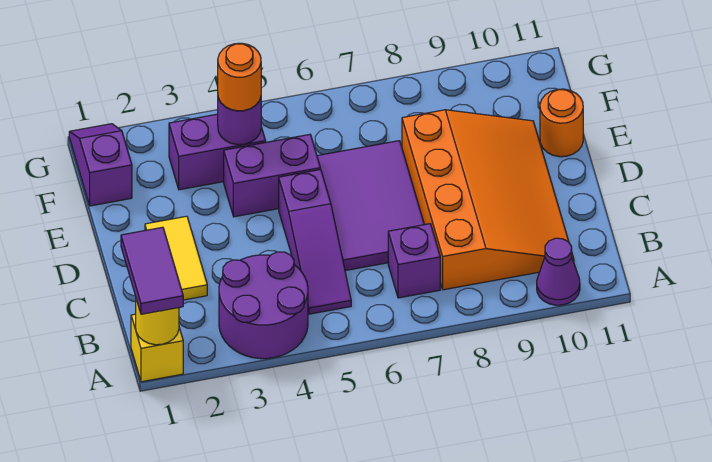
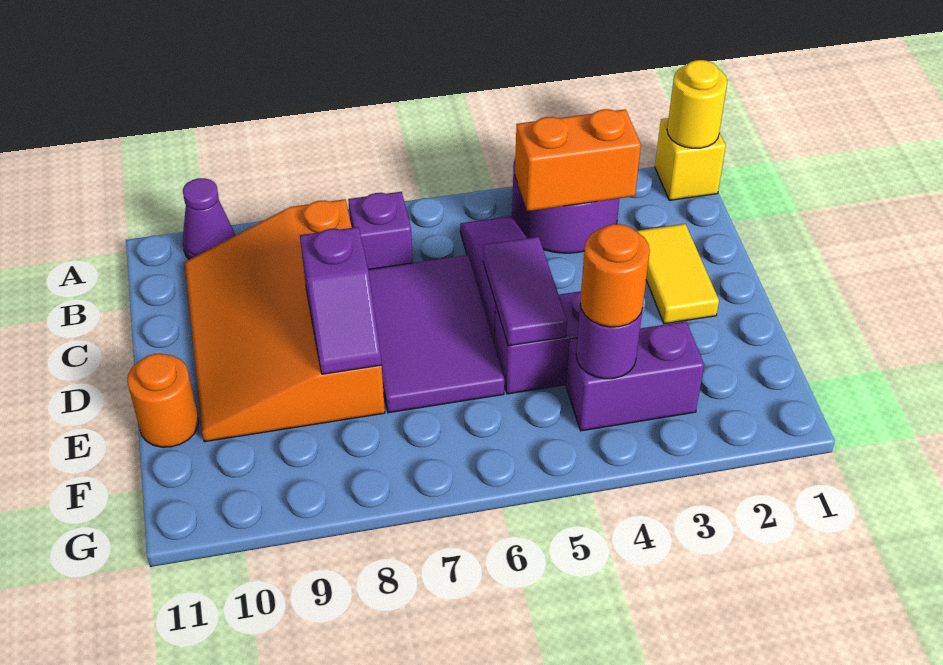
purple tile A1:B1 level 3 -> purple tile D5:E5 level 2
none -> orange brick B3:B4 level 2
purple slope F1:G1 level 1 top F -> purple slope D8:E8 level 2 top D

